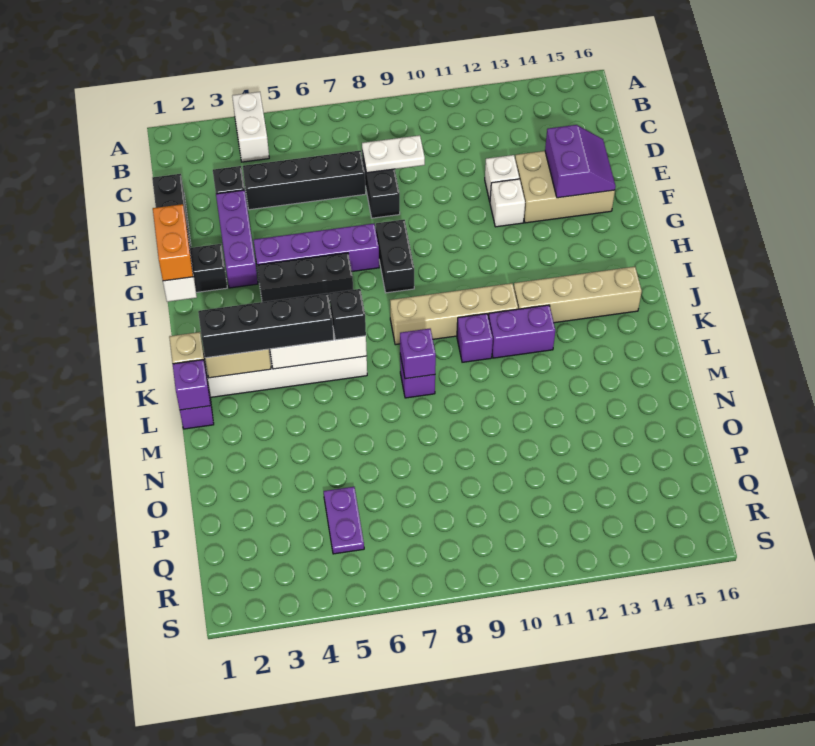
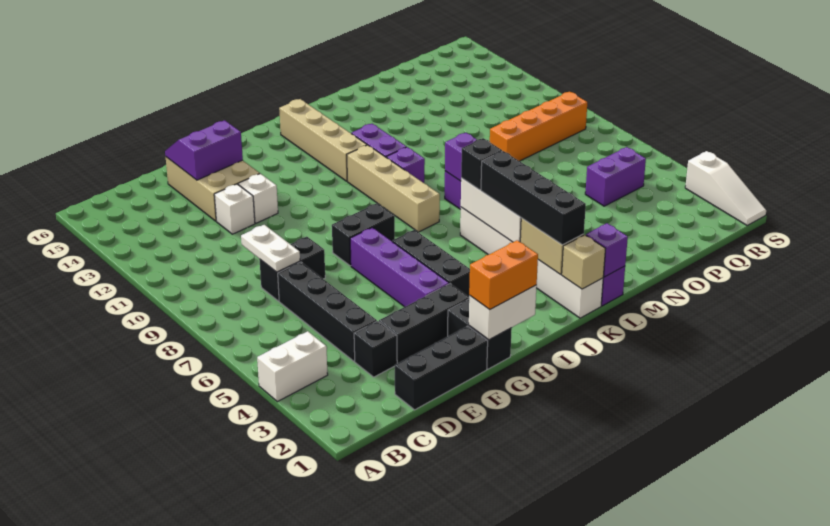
purple brick E3:G3 level 1 -> black brick E3:G3 level 1
none -> orange brick O9:R9 level 1
purple plate P5:Q5 level 1 -> purple brick P5:Q5 level 1
none -> white slope S1:S3 level 1 top 3

